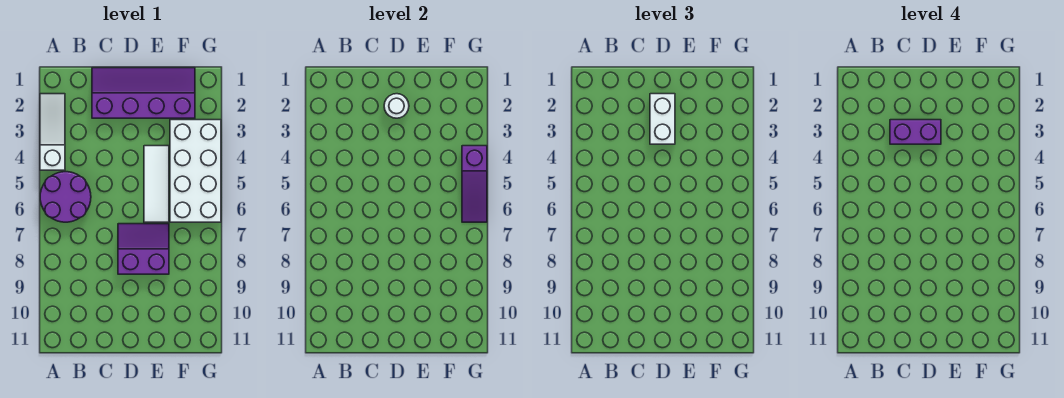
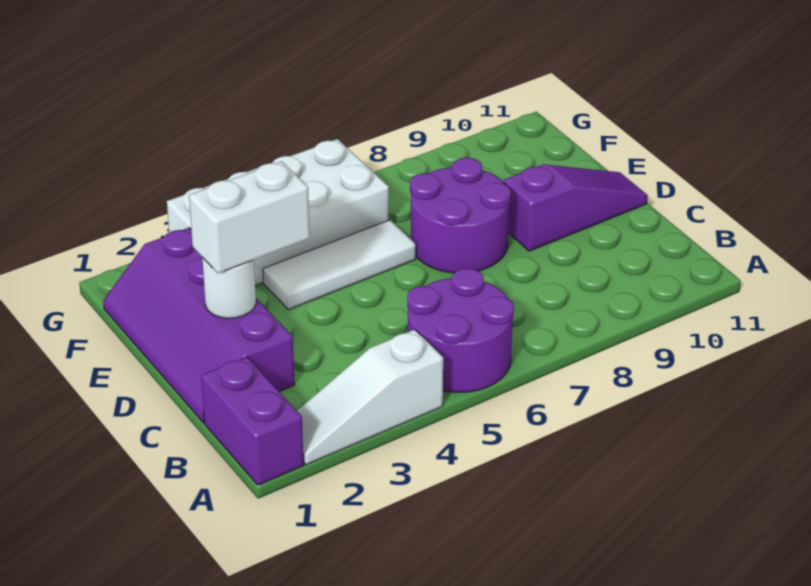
purple brick C3:D3 level 4 -> purple brick A1:B1 level 1
purple slope D7:E8 level 1 top 8 -> purple round brick D7:E8 level 1
purple slope G4:G6 level 2 top 4 -> purple slope D9:D11 level 1 top 9

